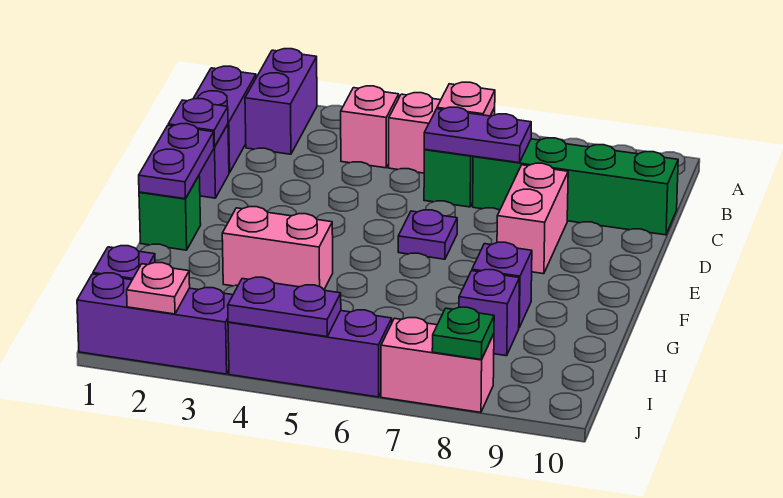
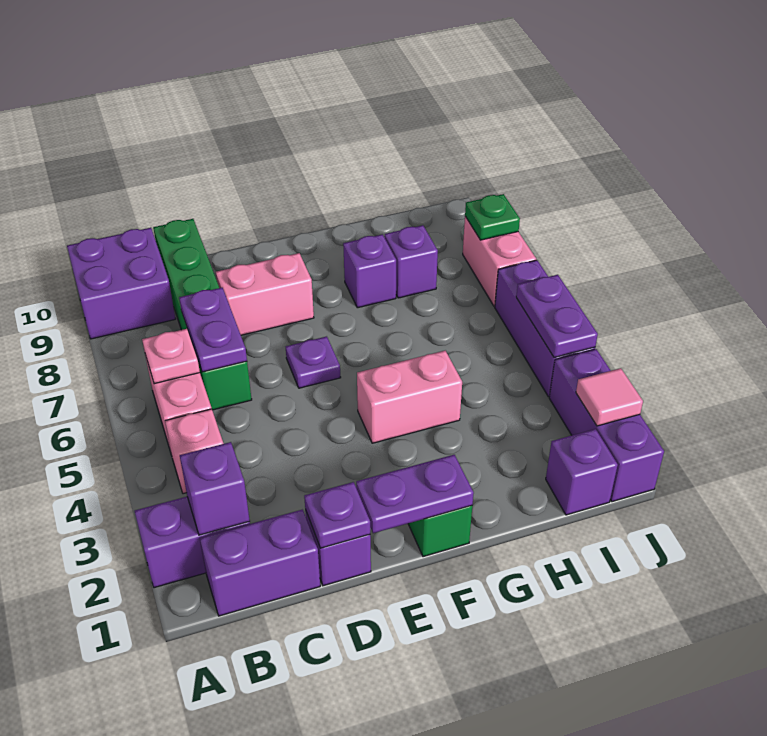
none -> purple brick A9:B10 level 1
none -> purple brick B2 level 2
pink brick G3:G4 level 1 -> pink brick F4:G4 level 1
pink plate J2 level 2 -> pink tile J2 level 2

